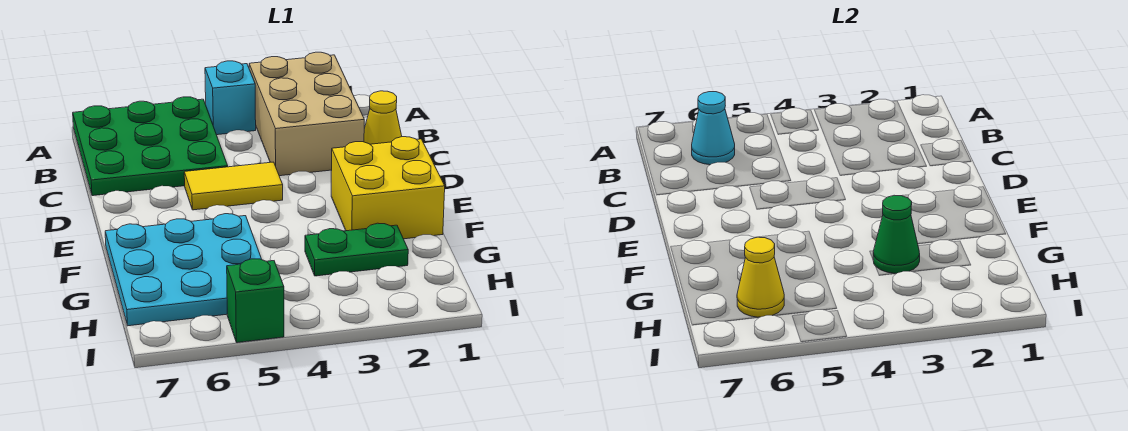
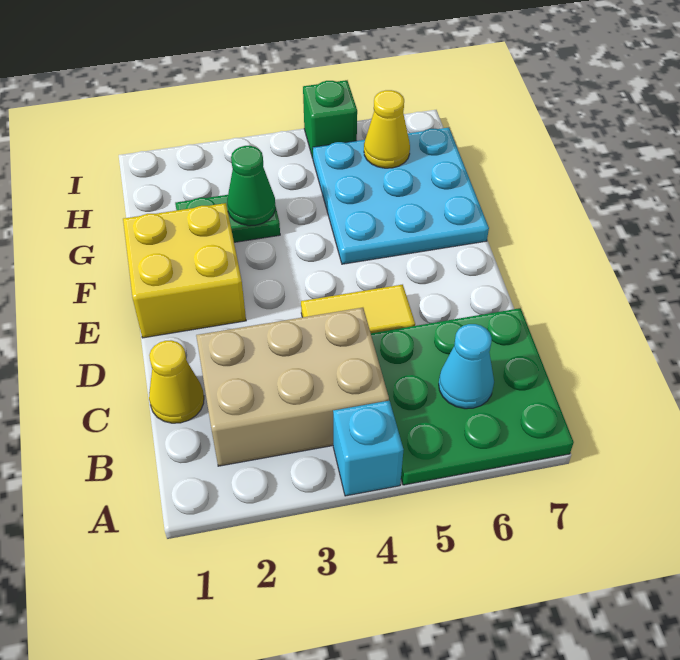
tan brick A2:C3 level 1 -> tan brick B2:C4 level 1

